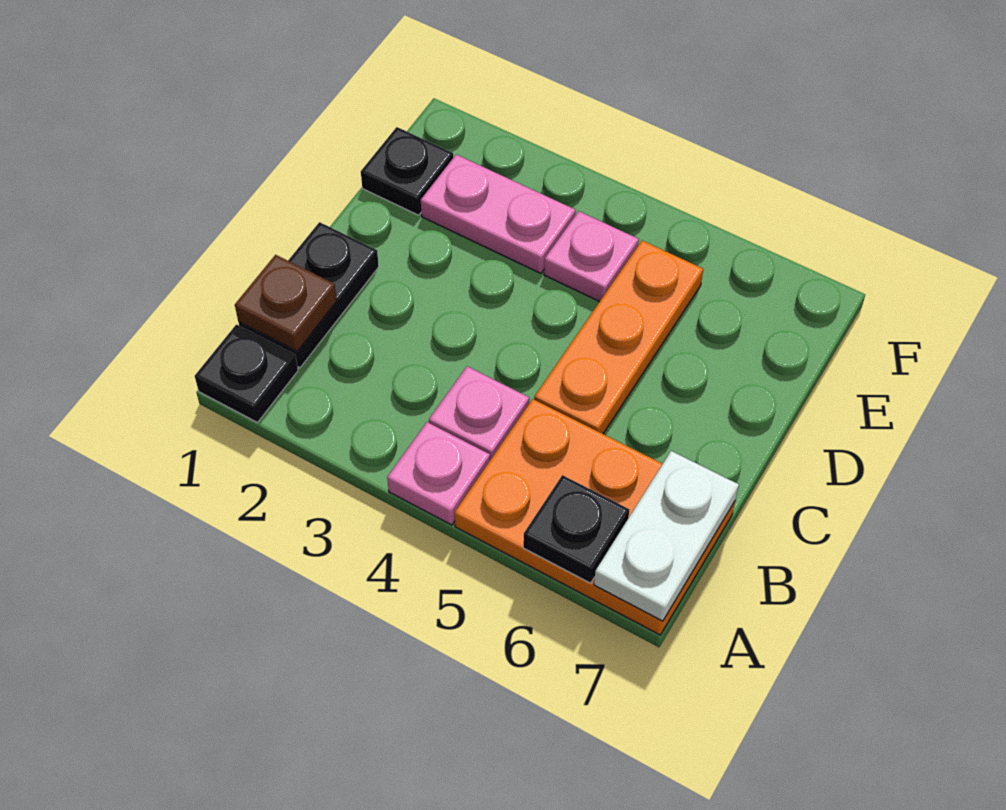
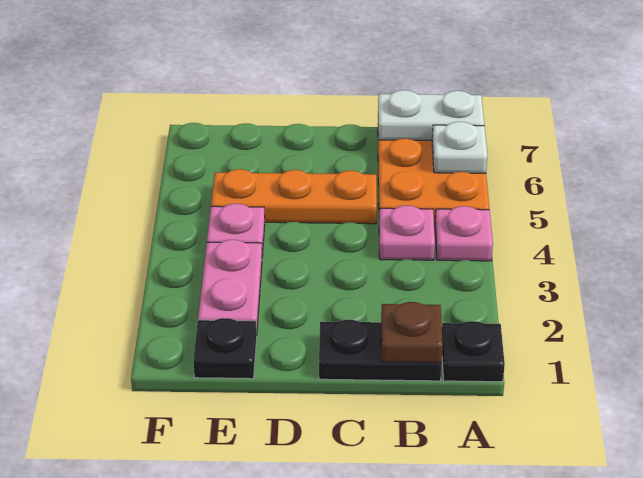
black plate A6 level 2 -> white plate A6 level 2

